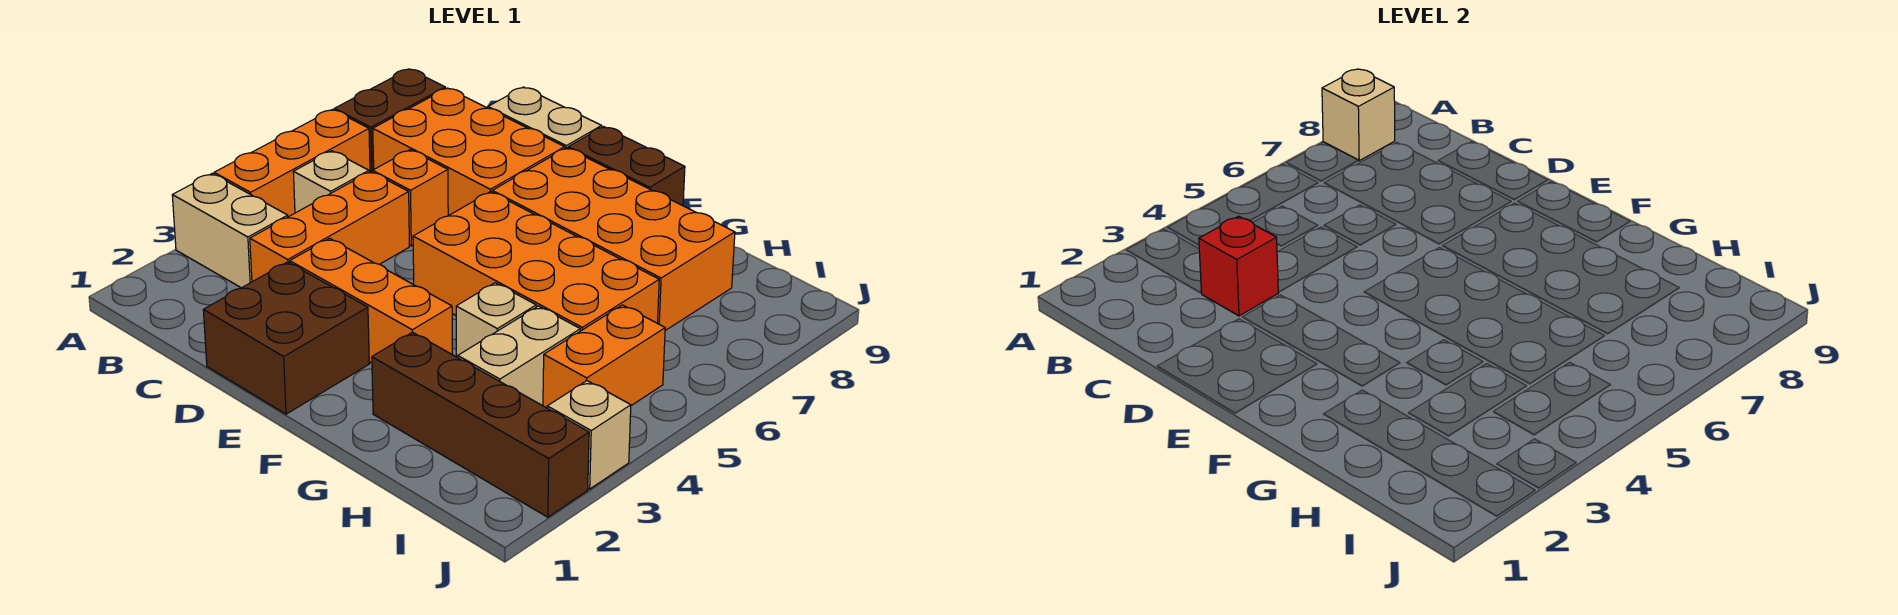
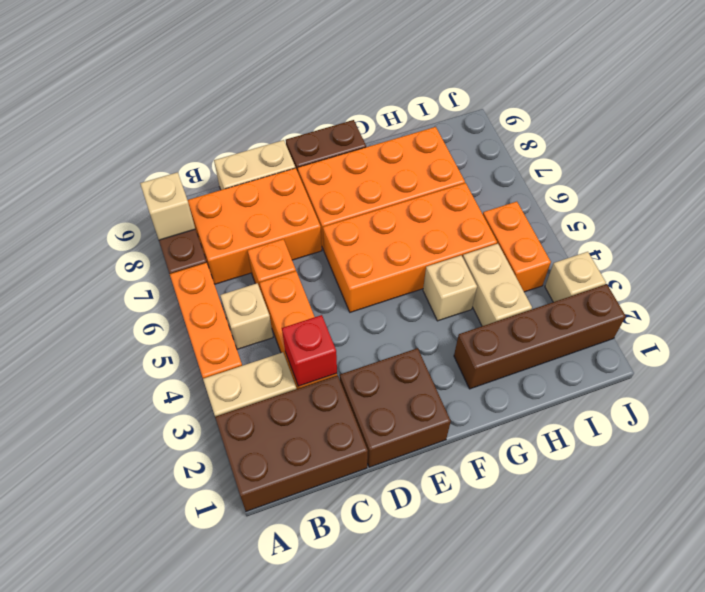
none -> brown brick A1:C2 level 1
orange brick D3:F3 level 1 -> none

